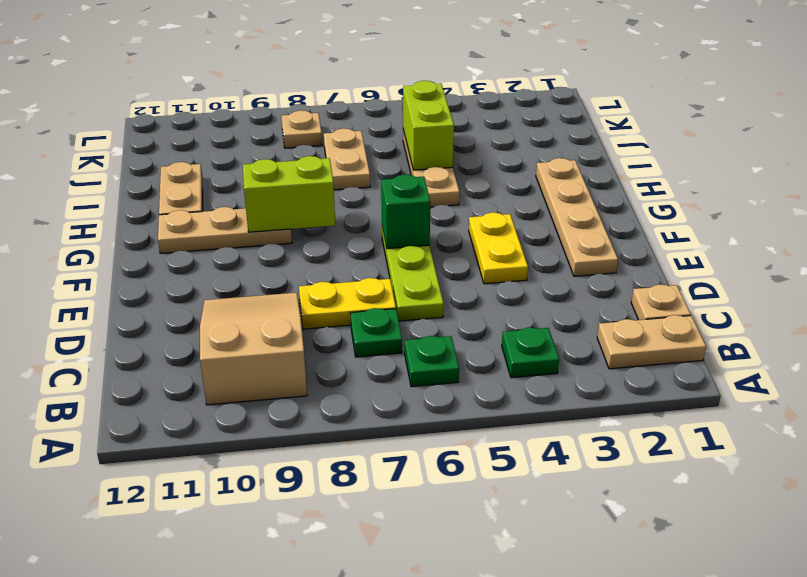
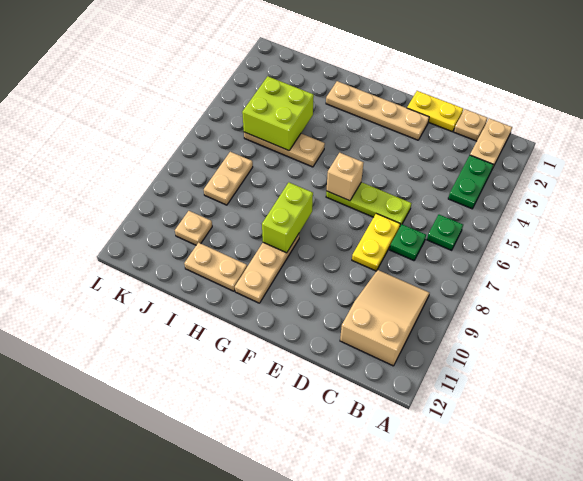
green plate B4 level 1 -> green plate B3:B4 level 1
tan slope B9:D10 level 1 top B -> tan slope B9:C11 level 1 top 11
yellow plate E4:F4 level 1 -> yellow plate D1:E1 level 1
green brick F6 level 2 -> tan brick F6 level 2
lime brick I5:J5 level 2 -> lime brick I4:J5 level 2
tan plate I7:J7 level 1 -> tan plate J7:J8 level 1
tan plate K8 level 1 -> tan plate J10 level 1

